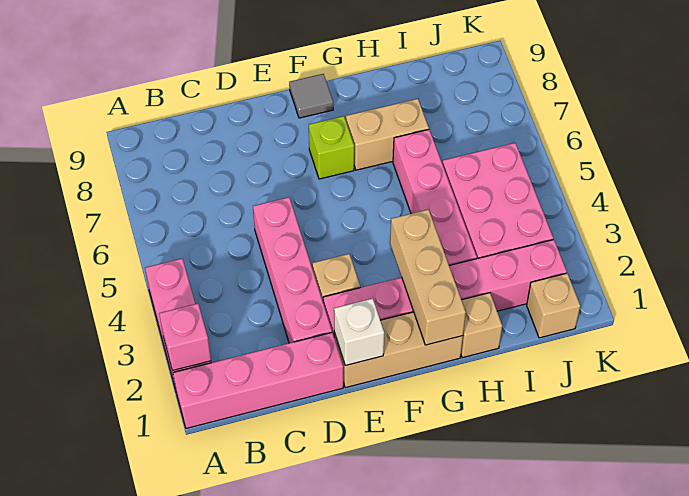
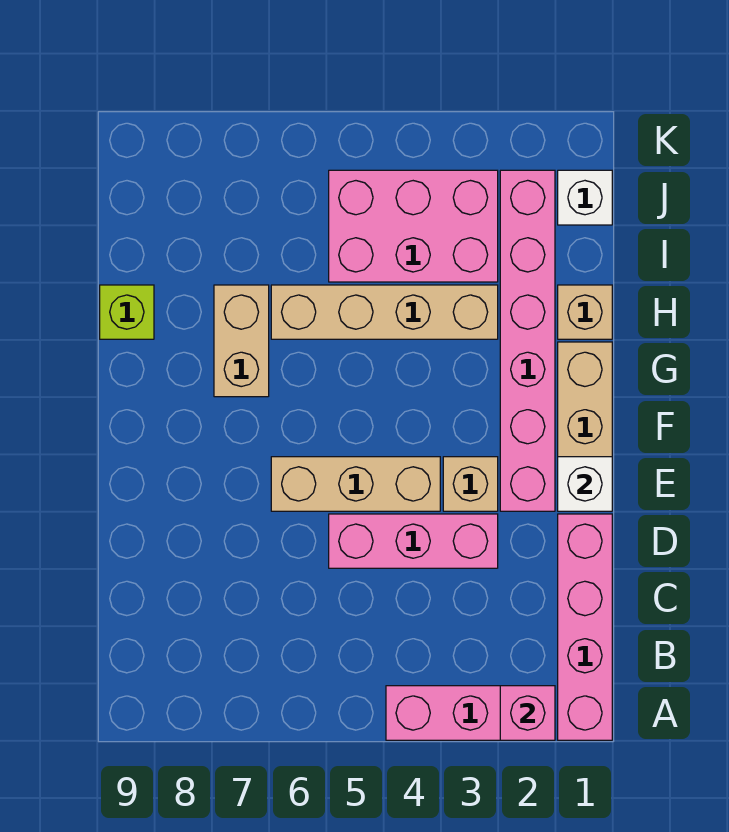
pink brick D2:D5 level 1 -> pink brick D3:D5 level 1
lime brick F7 level 1 -> lime brick H9 level 1
grey tile F9 level 1 -> none
tan brick G1:G3 level 2 -> tan brick E4:E6 level 1
pink brick H3:H6 level 1 -> tan brick H3:H6 level 1
tan brick J1 level 1 -> white brick J1 level 1

